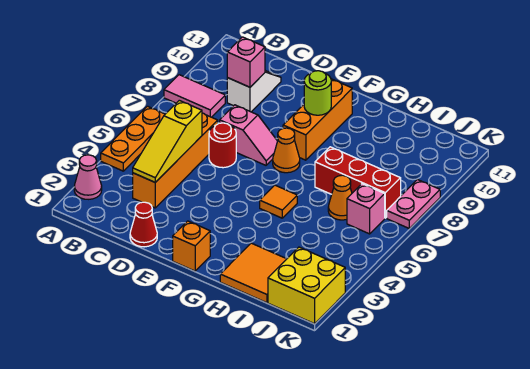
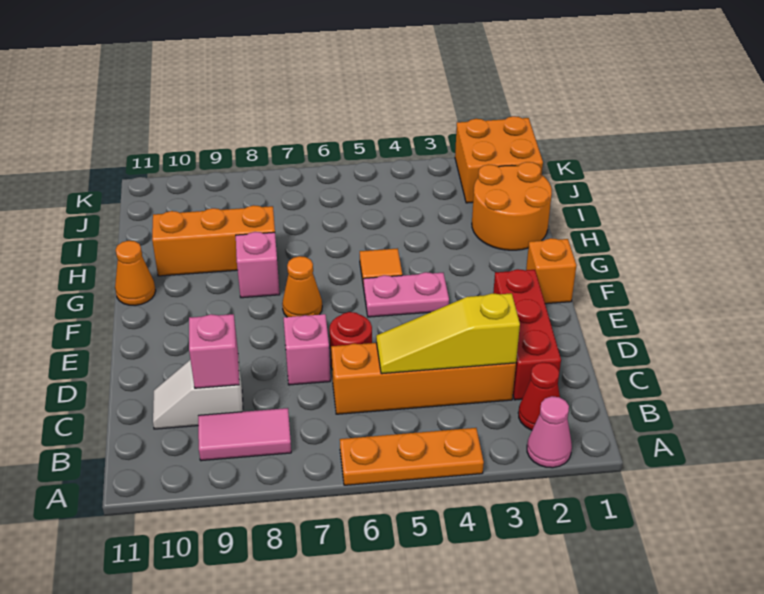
pink tile A8:B8 level 1 -> pink tile B8:B9 level 1
yellow slope C3:C5 level 2 top 5 -> yellow slope C3:C5 level 2 top 3
red cone D1 level 1 -> red cone B2 level 1
orange brick F8:F10 level 1 -> orange brick H8:H10 level 1
lime round brick F9 level 2 -> none
orange tile H1:I2 level 1 -> orange round brick H1:I2 level 1
red brick H7:J7 level 1 -> red brick C2:E2 level 1
orange cone I6 level 1 -> orange cone G11 level 1
yellow brick J1:K2 level 1 -> orange brick J1:K2 level 1
pink brick J6 level 1 -> pink brick G8 level 1
pink plate K7:K8 level 1 -> pink plate F4:F5 level 1

